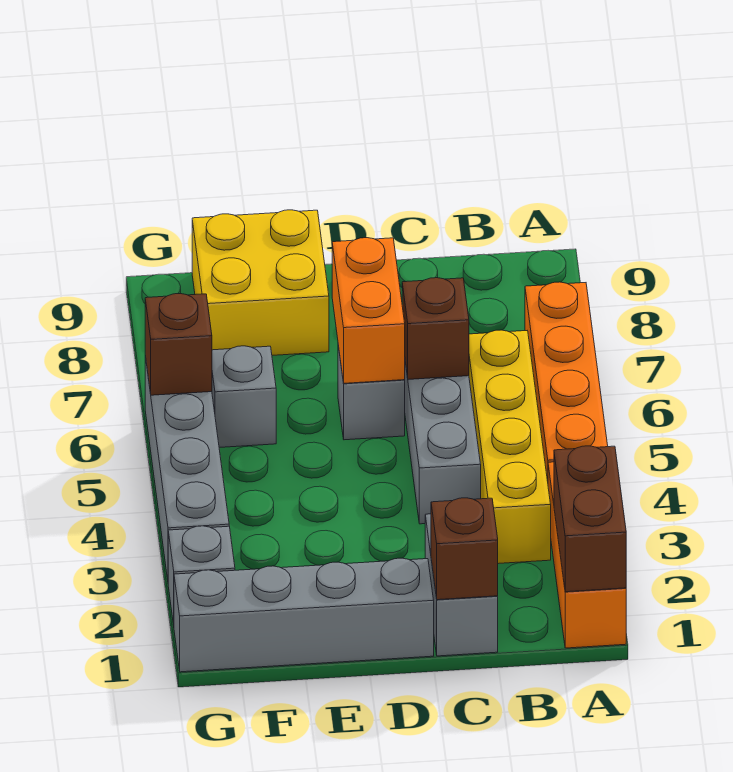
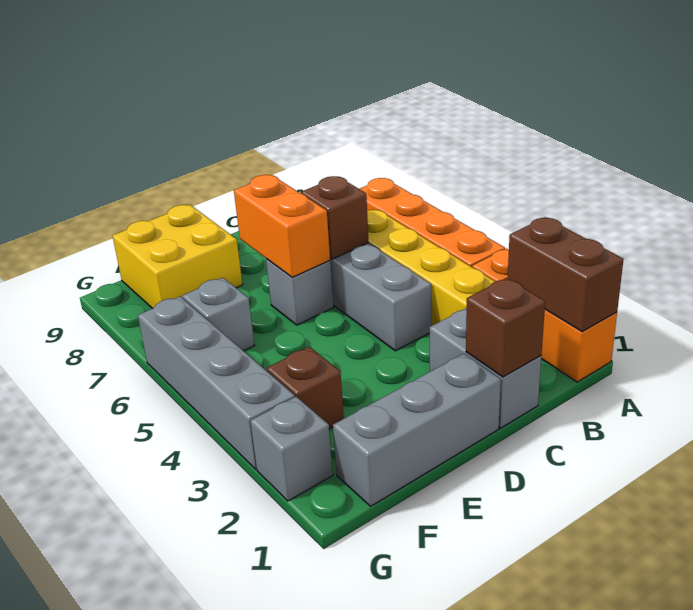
grey brick D1:G1 level 1 -> grey brick D1:F1 level 1
brown brick G6 level 2 -> brown brick F3 level 1

